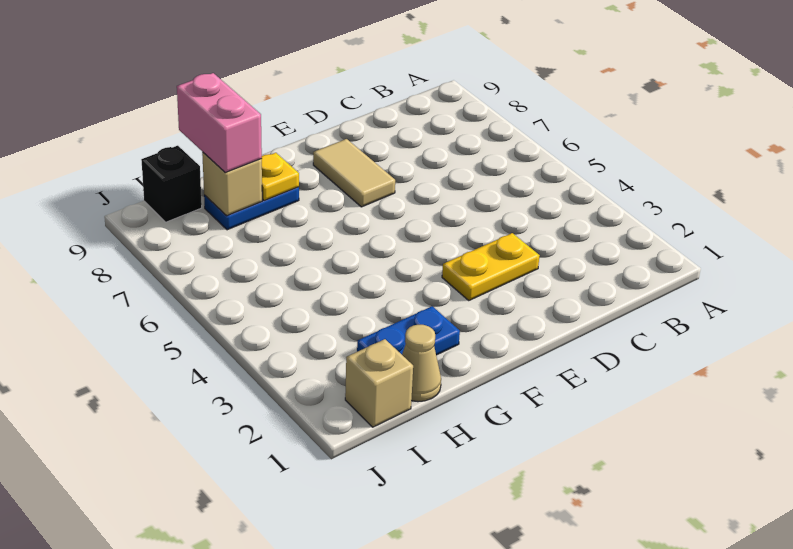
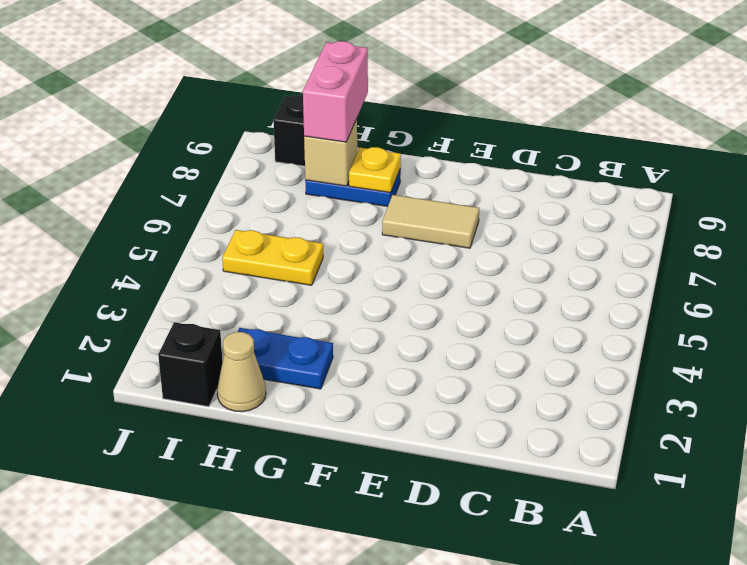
yellow plate D3:E3 level 1 -> yellow plate H5:I5 level 1
tan tile E7:E8 level 1 -> tan tile E7:F7 level 1
tan brick I1 level 1 -> black brick I1 level 1

